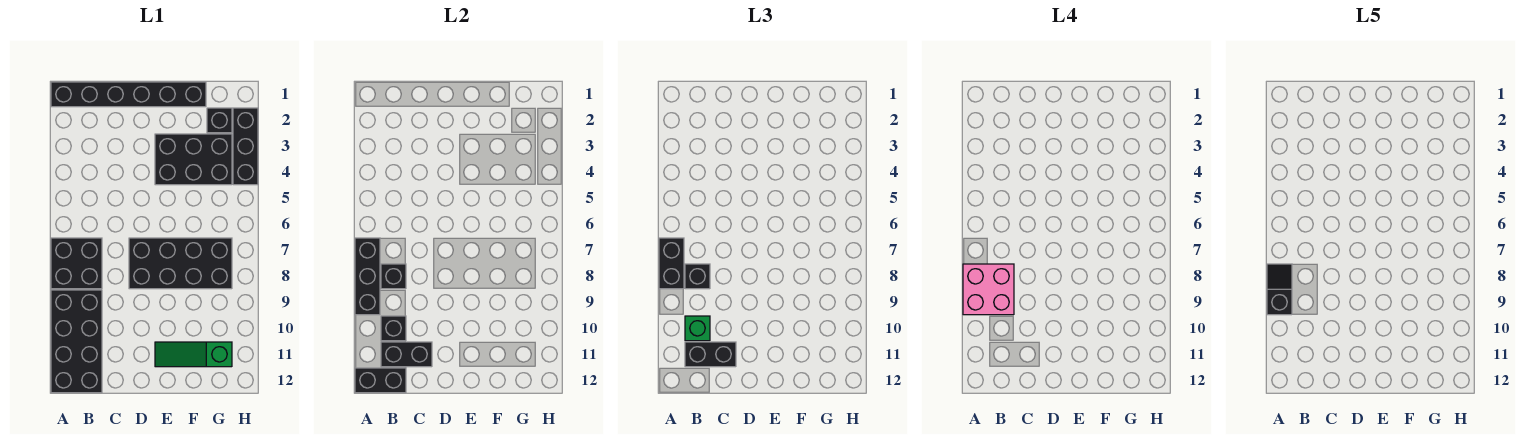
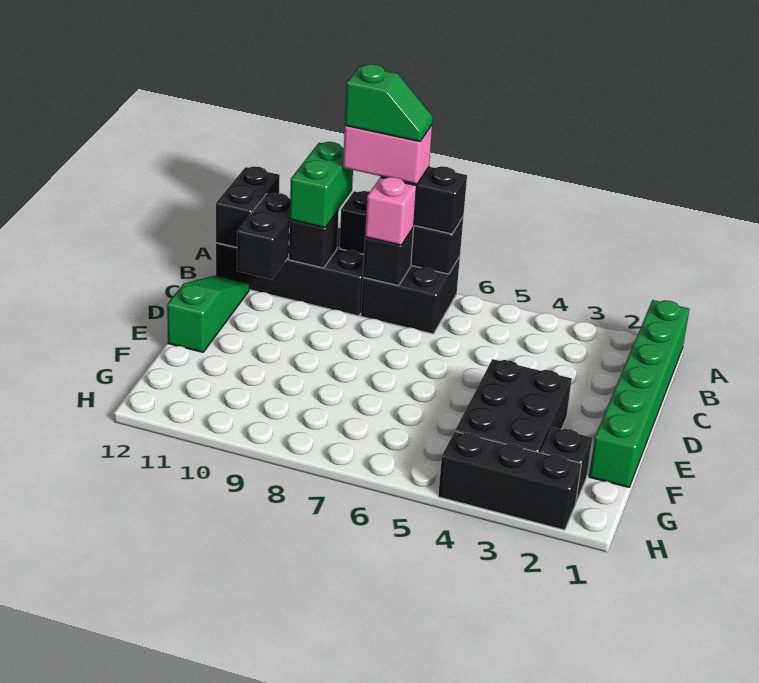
black brick A1:F1 level 1 -> green brick A1:F1 level 1
pink brick A8:B9 level 4 -> pink brick A8:A9 level 4
black slope A8:A9 level 5 top 9 -> green slope A8:A9 level 5 top 9
black brick B8 level 3 -> pink brick B8 level 3
green brick B10 level 3 -> green brick A10:B10 level 3
black brick B11:C11 level 3 -> none
black brick D7:G8 level 1 -> none
green slope E11:G11 level 1 top G -> green slope C12:E12 level 1 top E

